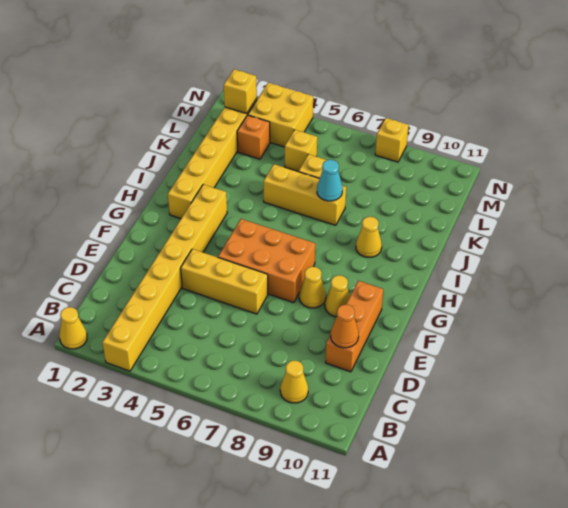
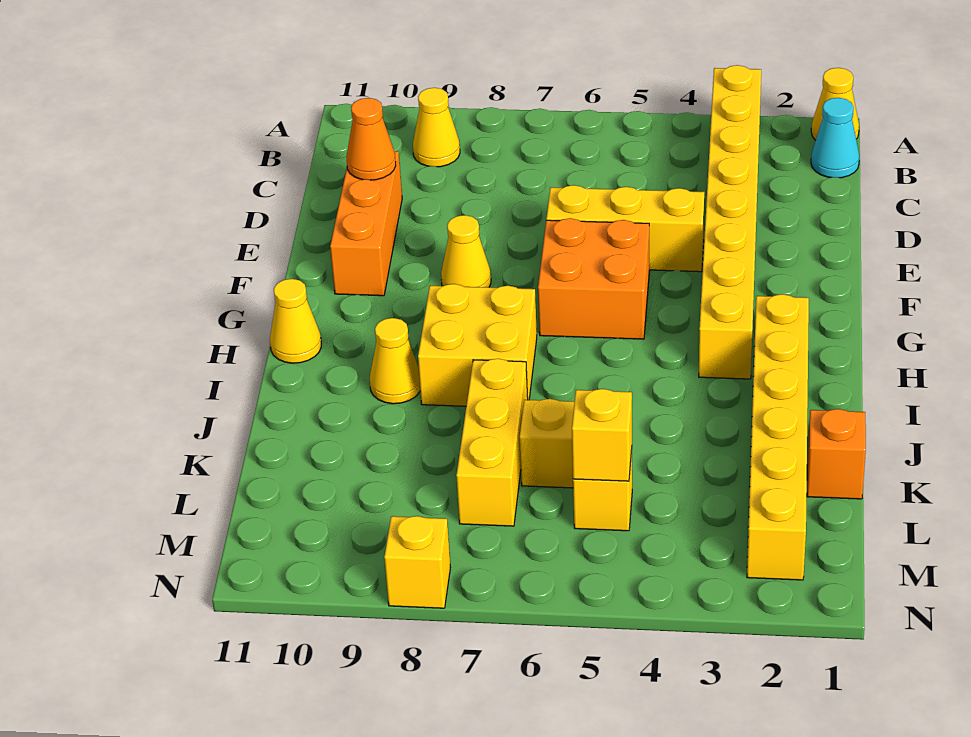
orange brick F5:G7 level 1 -> orange brick F5:G6 level 1
yellow cone F9 level 1 -> yellow cone H11 level 1
yellow brick J5:J7 level 1 -> yellow brick J7:L7 level 1
cyan cone J7 level 2 -> cyan cone B1 level 1
orange brick L3 level 1 -> orange brick K1 level 1
yellow brick M2 level 2 -> yellow brick L5 level 2
yellow brick M3:N4 level 1 -> yellow brick H7:I8 level 1

